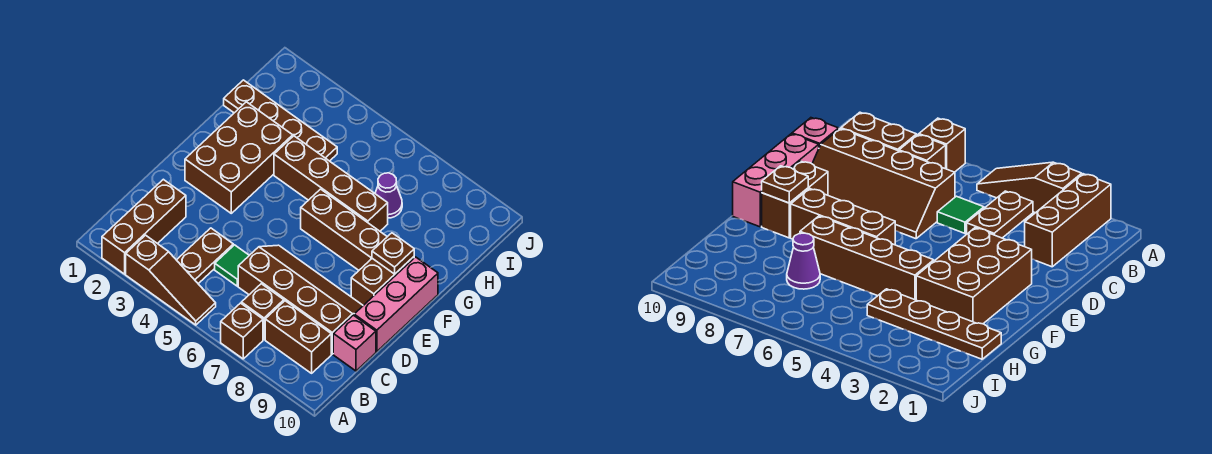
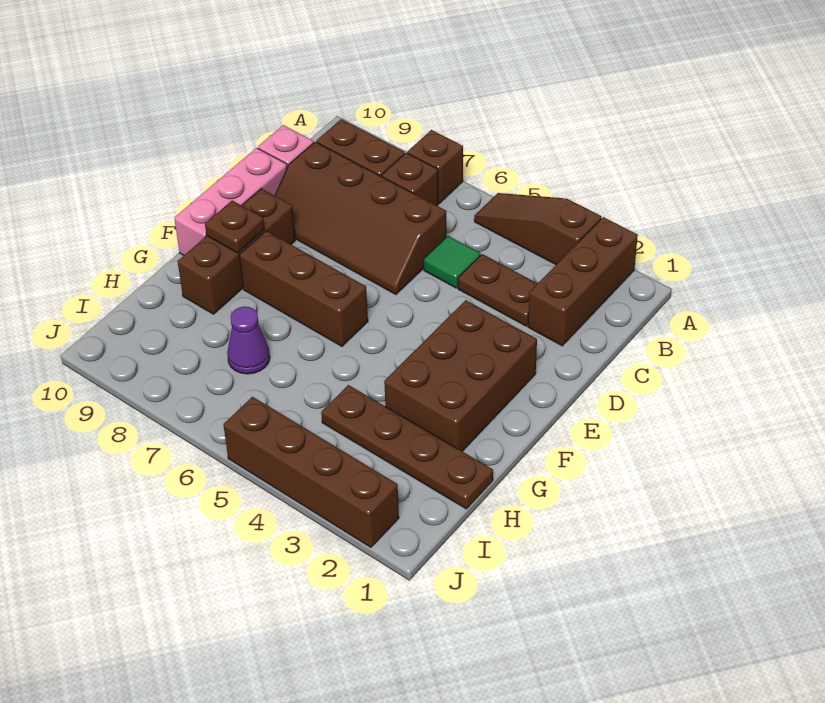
brown plate B4:C4 level 1 -> brown plate C3:C4 level 1
brown brick E9:F9 level 1 -> brown brick E9:G9 level 1
brown brick G4:G7 level 1 -> brown brick J2:J5 level 1

